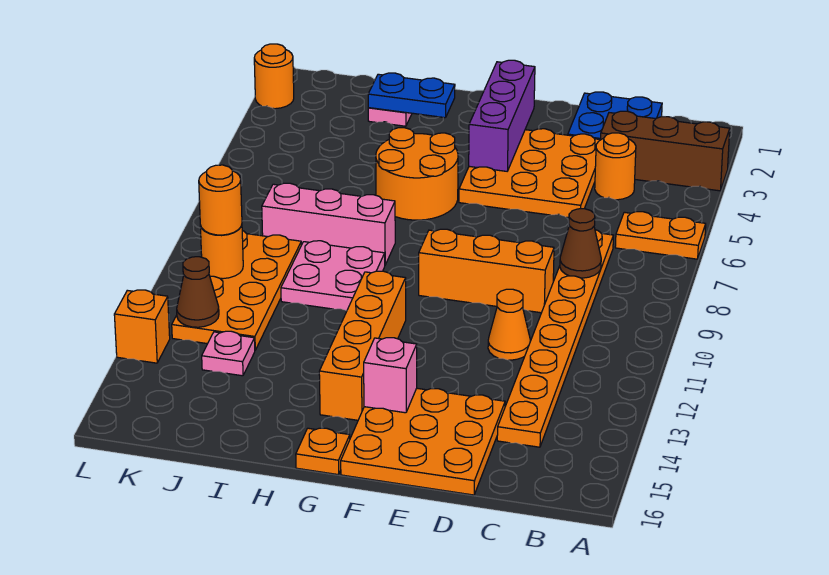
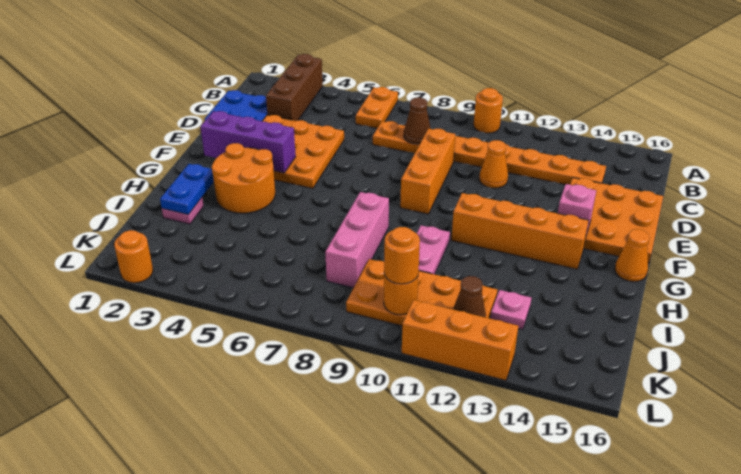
orange round brick C4 level 1 -> orange round brick A10 level 1
orange round brick G5:H6 level 1 -> orange round brick G3:H4 level 1
orange plate G16 level 1 -> orange cone G16 level 1
pink plate H9:I10 level 1 -> pink plate H10:I10 level 1
orange brick L13 level 1 -> orange brick L11:L13 level 1

